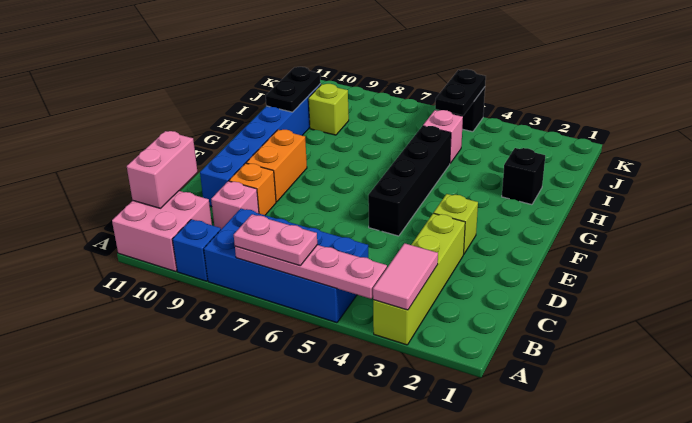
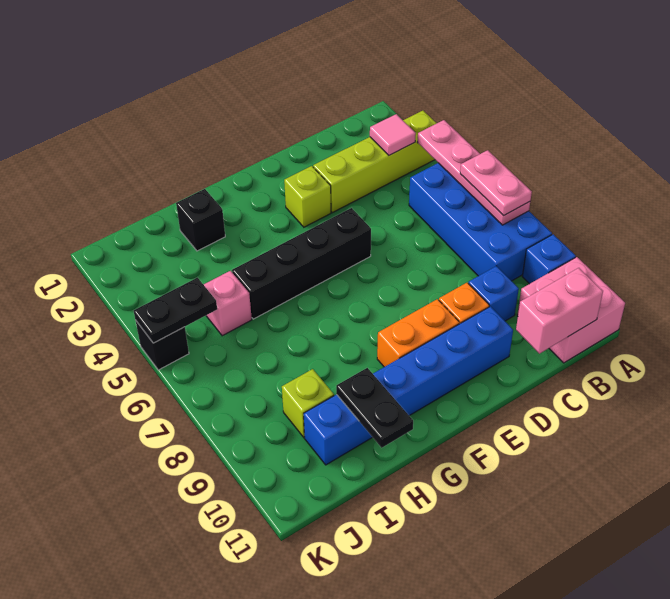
pink tile A3:B3 level 2 -> pink tile B3 level 2
pink brick C9 level 1 -> blue brick C9 level 1
black plate H10:I10 level 2 -> black plate H10:H11 level 2

